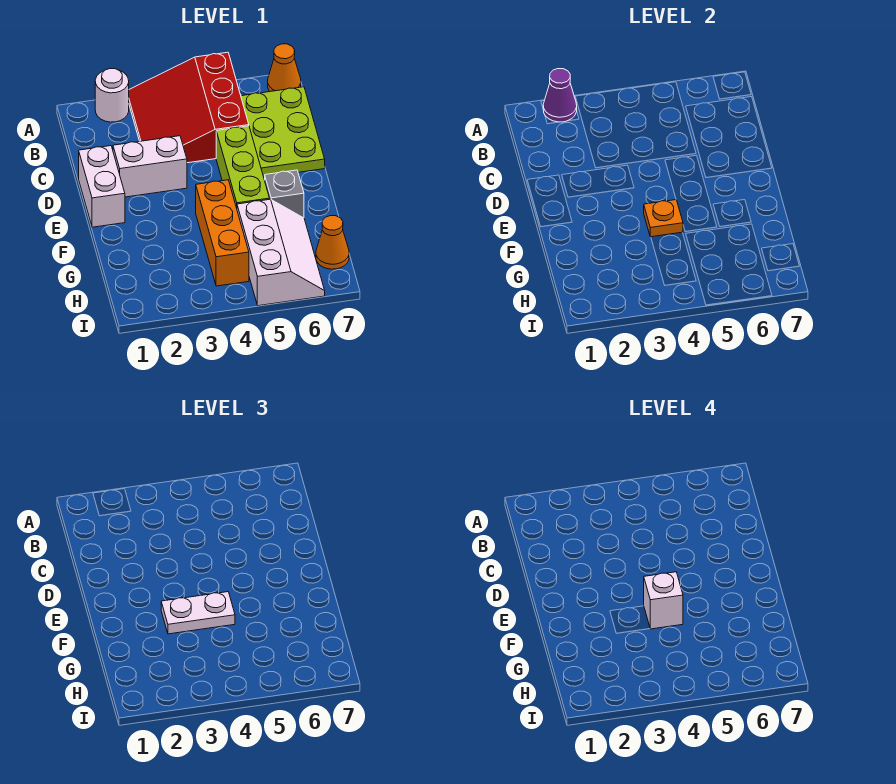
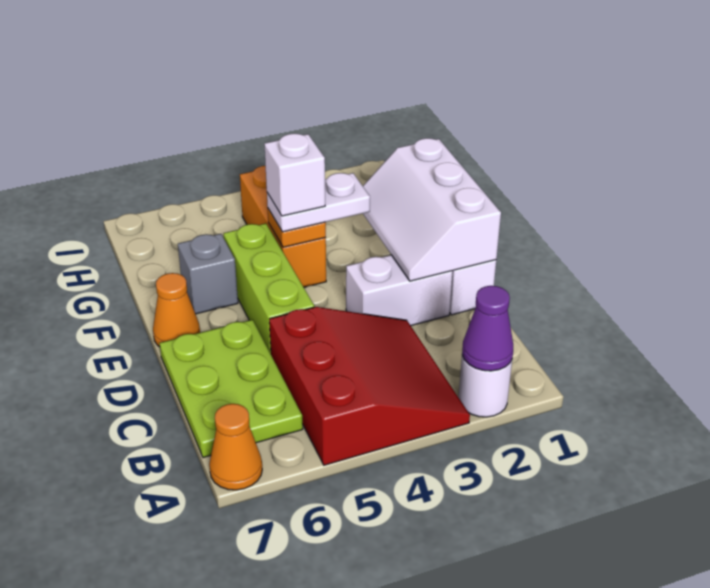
white slope G5:I6 level 1 top 5 -> white slope D1:F2 level 2 top 1
orange cone H7 level 1 -> orange cone E7 level 1

